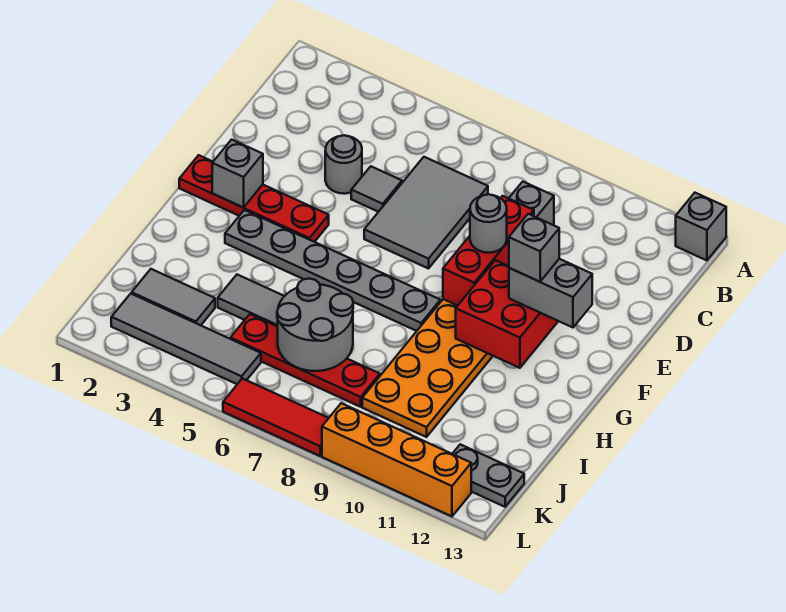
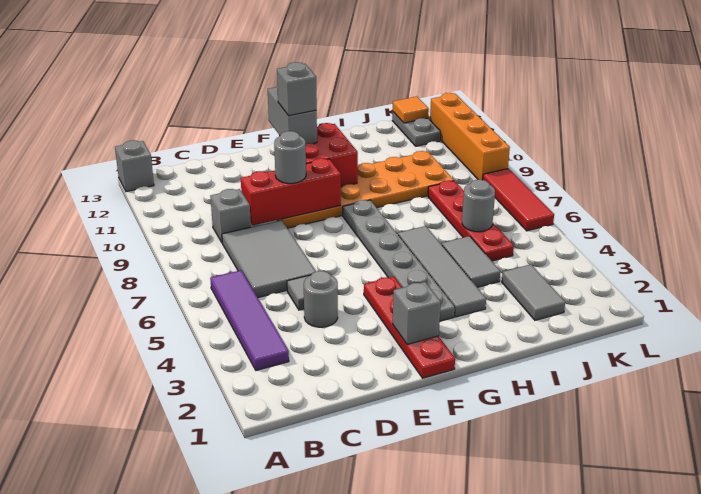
none -> purple tile B3:B6 level 1
grey tile C6:E7 level 1 -> grey tile C6:D8 level 1
grey round brick I6:J7 level 2 -> grey round brick J6 level 2
grey tile K2:K5 level 1 -> grey tile H3:H6 level 1
none -> orange tile K13 level 2

